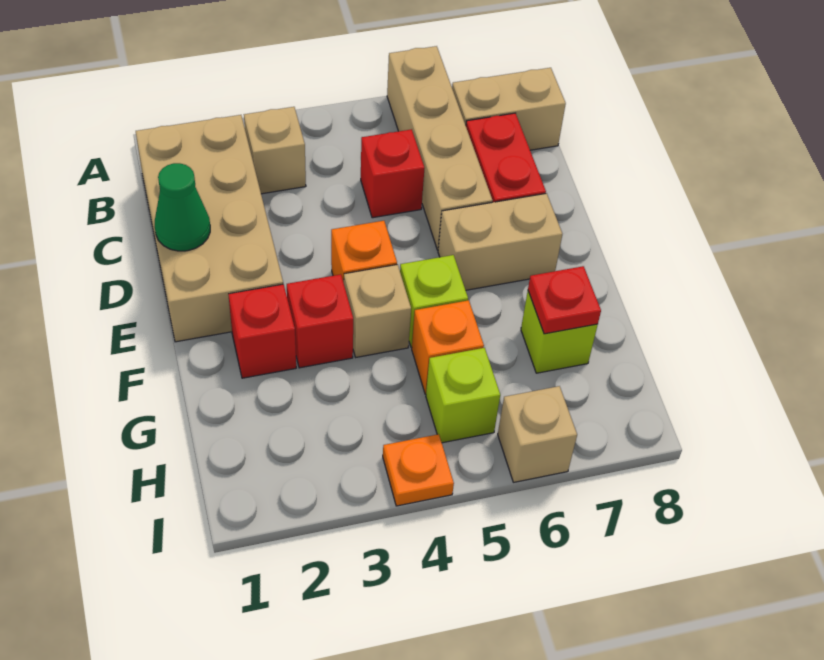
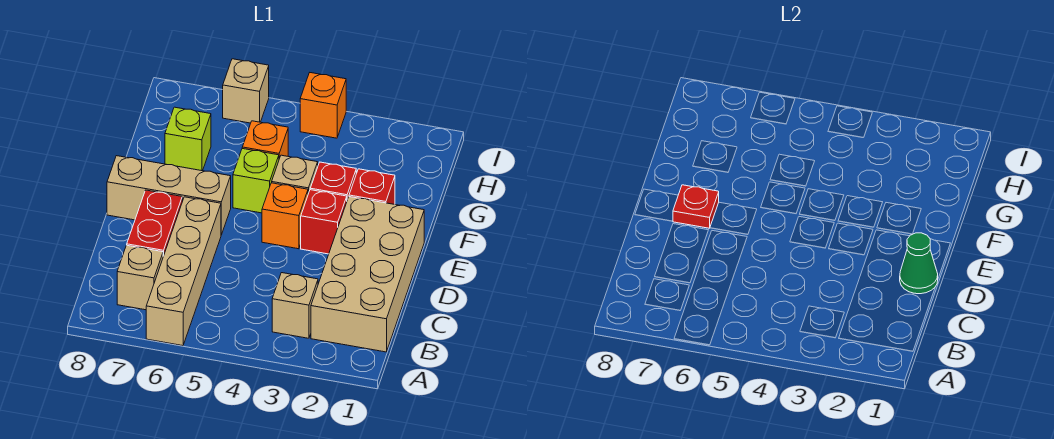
tan brick B7:B8 level 1 -> tan brick B7 level 1
red brick C5 level 1 -> red brick E3 level 1
tan brick E6:E7 level 1 -> tan brick E6:E8 level 1
red plate G7 level 2 -> red plate E7 level 2
lime brick H5 level 1 -> none
orange plate I4 level 1 -> orange brick I4 level 1

